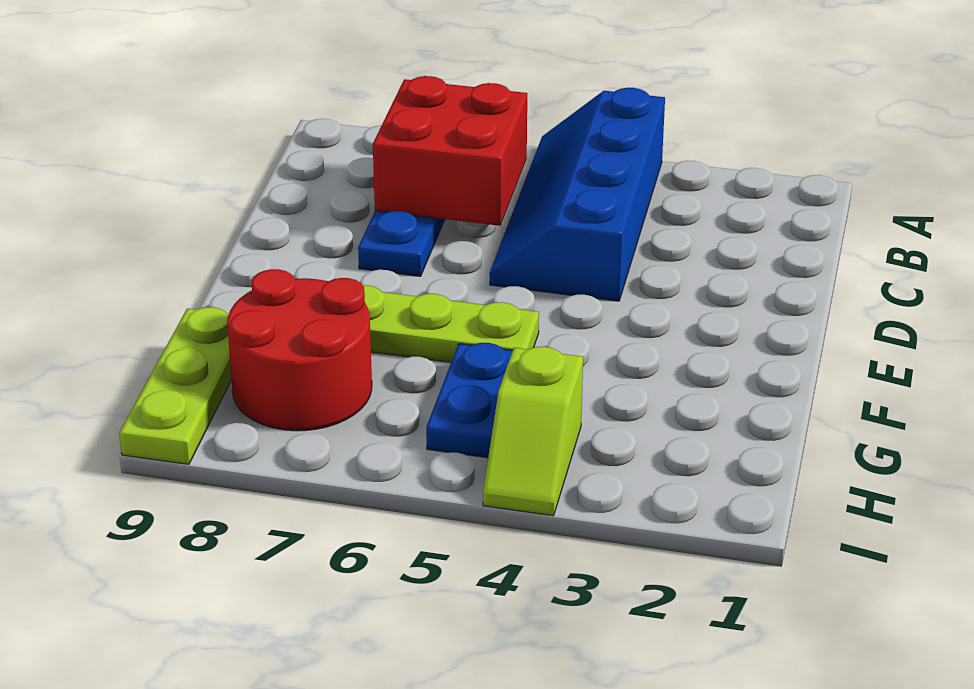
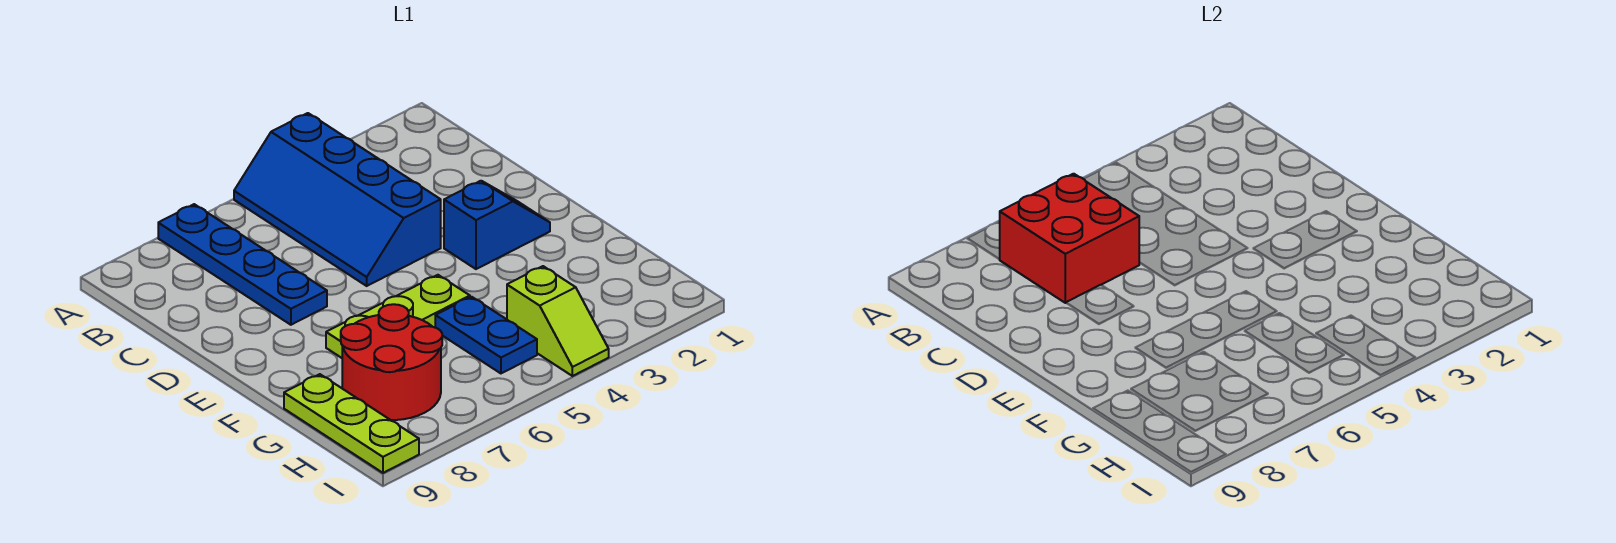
none -> blue slope E2:E3 level 1 top 3

